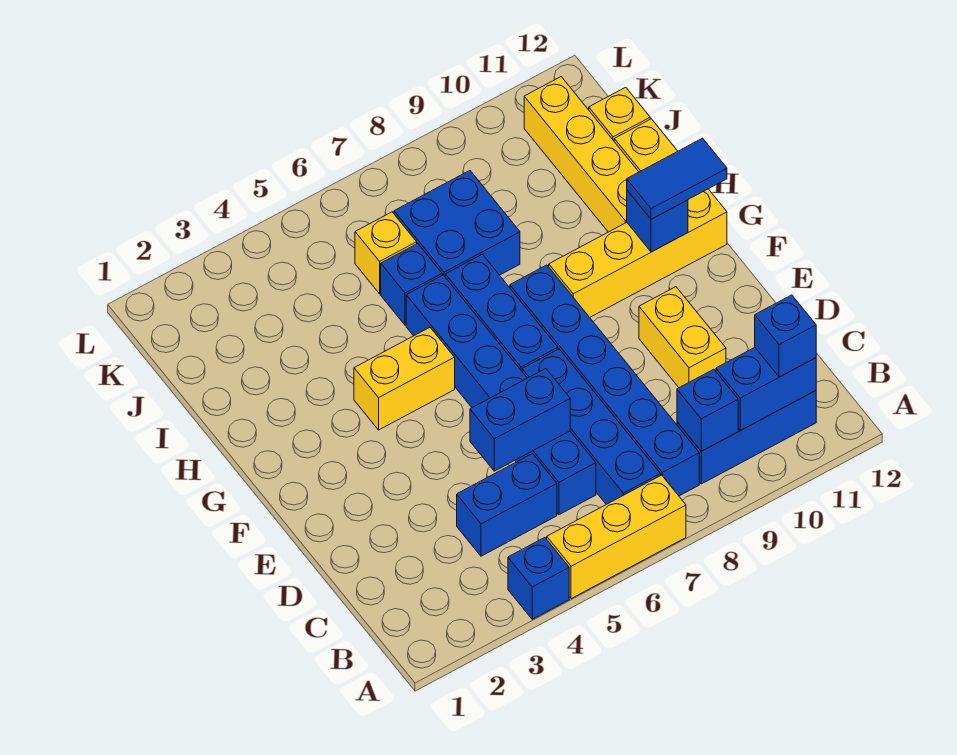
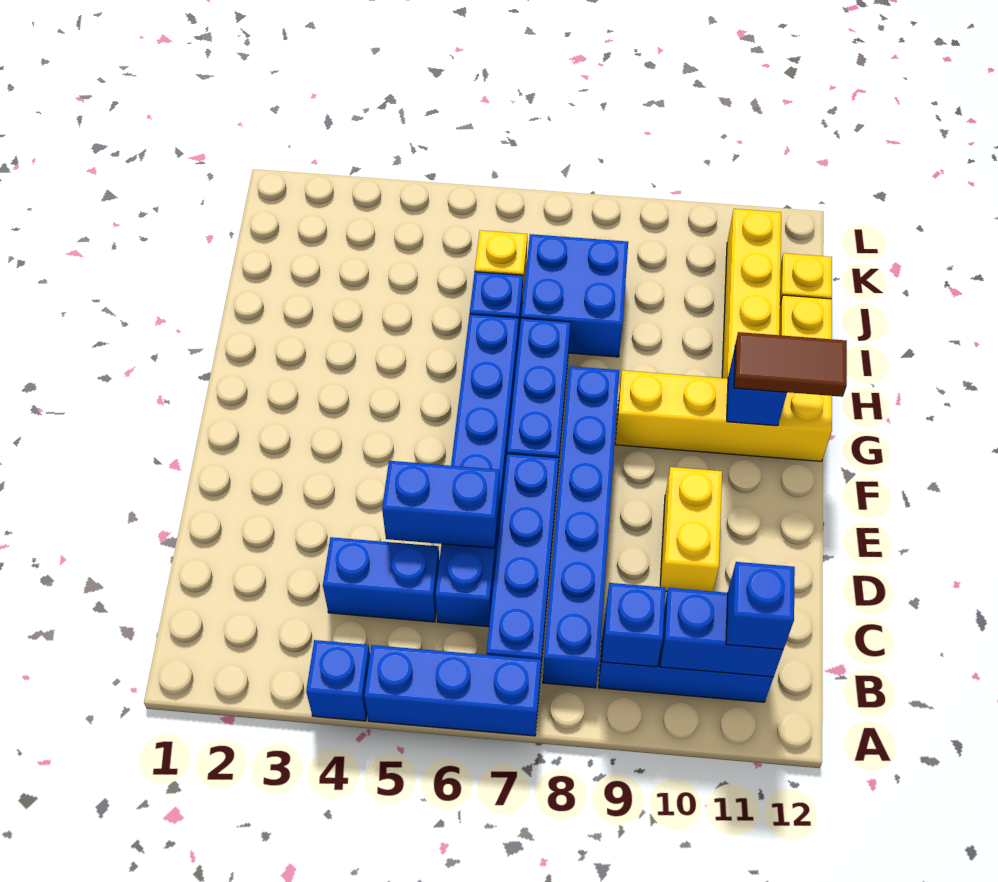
yellow brick A5:A7 level 1 -> blue brick A5:A7 level 1
yellow brick G4:G5 level 1 -> none
blue tile G11:G12 level 3 -> brown tile G11:G12 level 3

